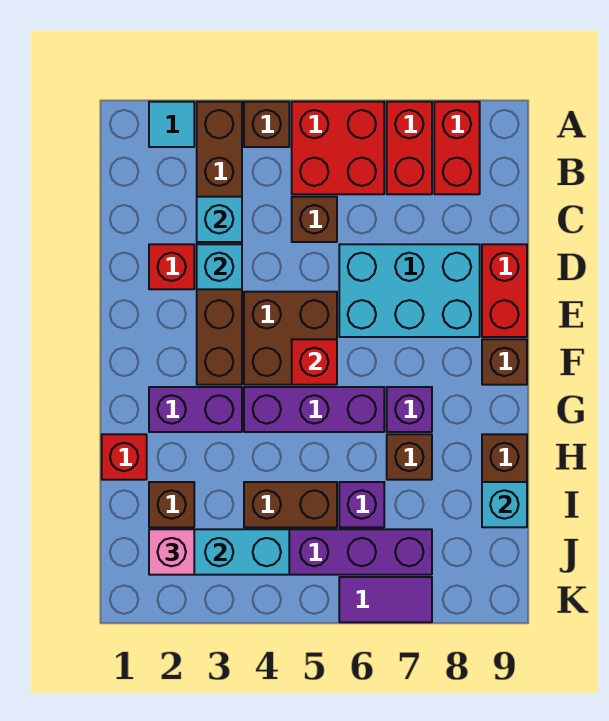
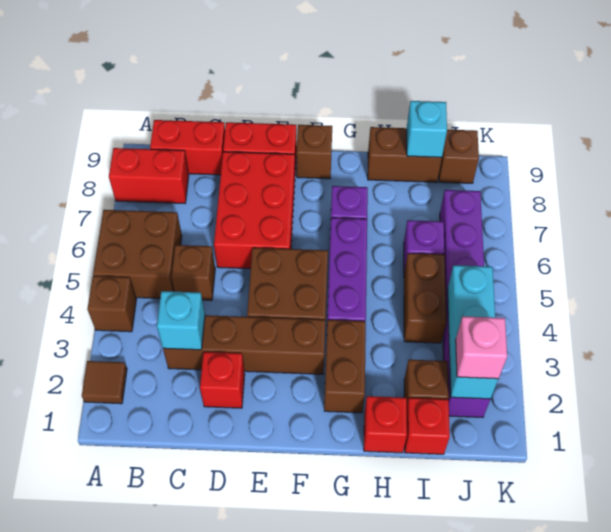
cyan tile A2 level 1 -> brown tile A2 level 1
brown brick A3:F3 level 1 -> brown brick C3:F3 level 1
red brick A5:B6 level 1 -> brown brick A5:B6 level 1
red brick A7:B7 level 1 -> red brick B9:C9 level 1
cyan brick D3 level 2 -> none
cyan brick D6:E8 level 1 -> red brick D6:E8 level 1
red brick F5 level 2 -> red brick I1 level 1
purple brick G2:G3 level 1 -> brown brick G2:G3 level 1
brown brick H7 level 1 -> brown brick J9 level 1
purple tile K6:K7 level 1 -> none

